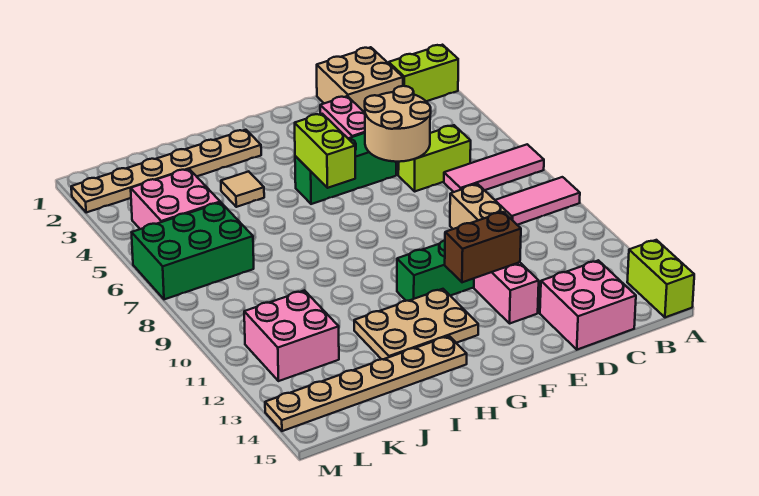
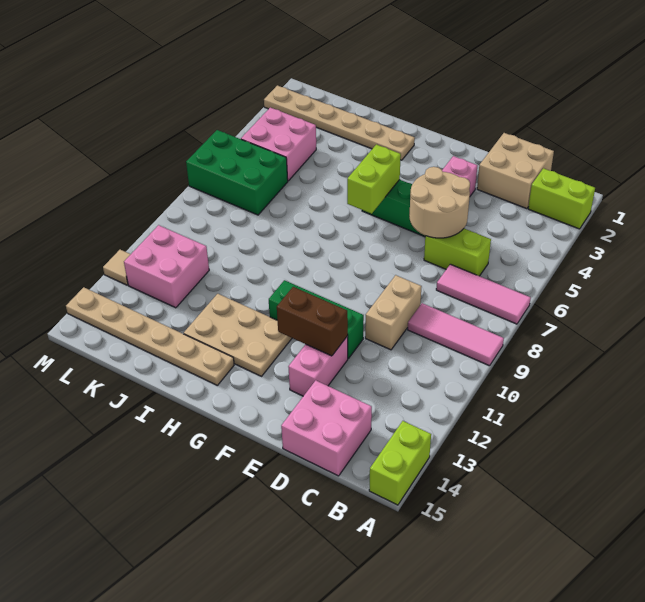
tan tile I4 level 1 -> tan tile M12 level 1

